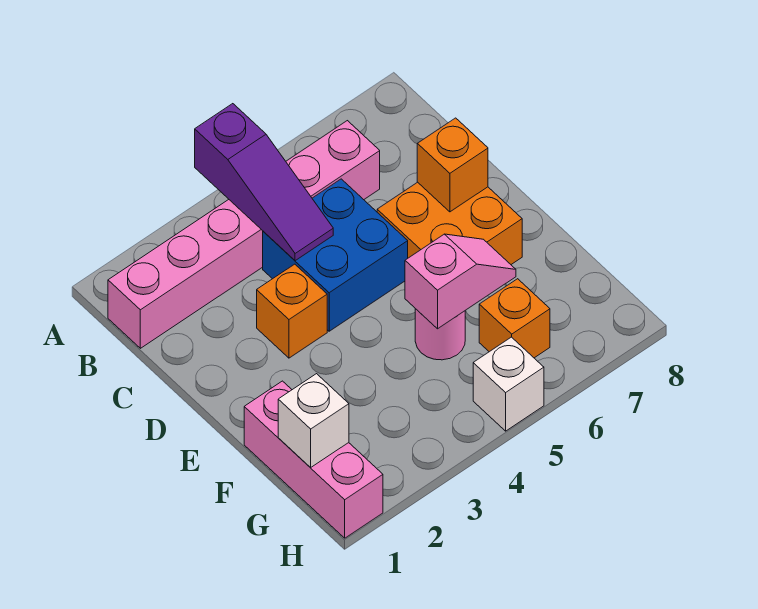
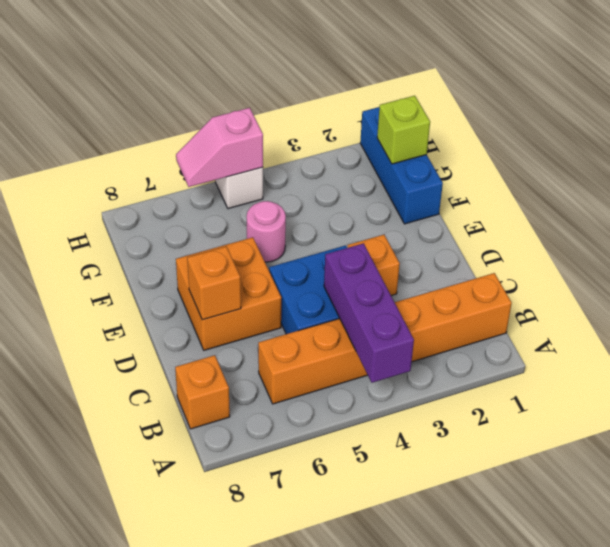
purple slope A4:C4 level 2 top A -> purple brick A4:C4 level 2
pink brick B1:B6 level 1 -> orange brick B1:B6 level 1
pink brick F1:H1 level 1 -> blue brick F1:H1 level 1
pink slope F5:F6 level 2 top 5 -> pink slope H5:H6 level 2 top 5
white brick G1 level 2 -> lime brick G1 level 2
orange brick G6 level 1 -> orange brick B8 level 1

